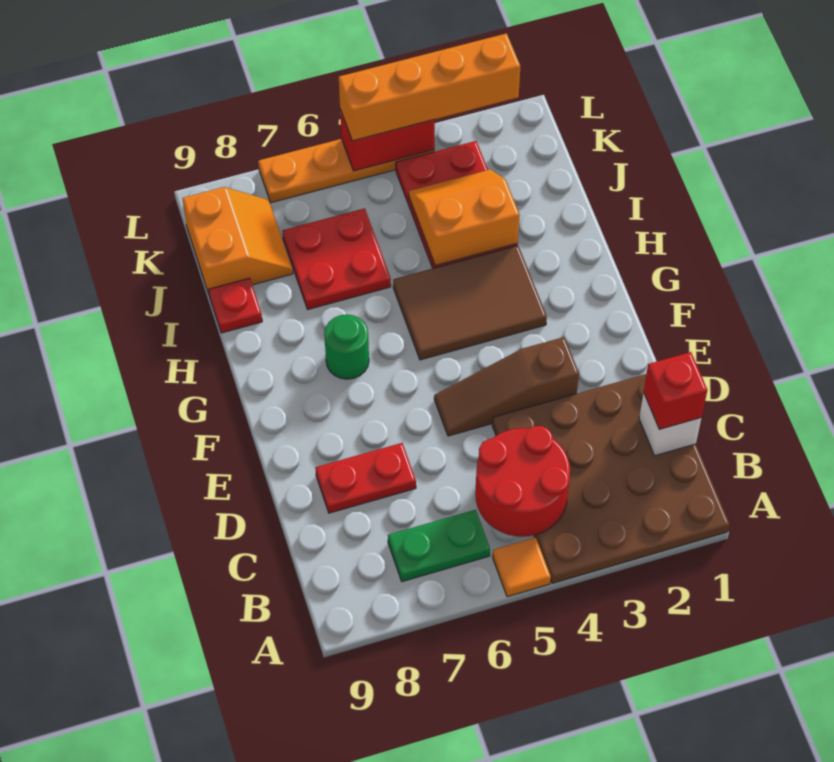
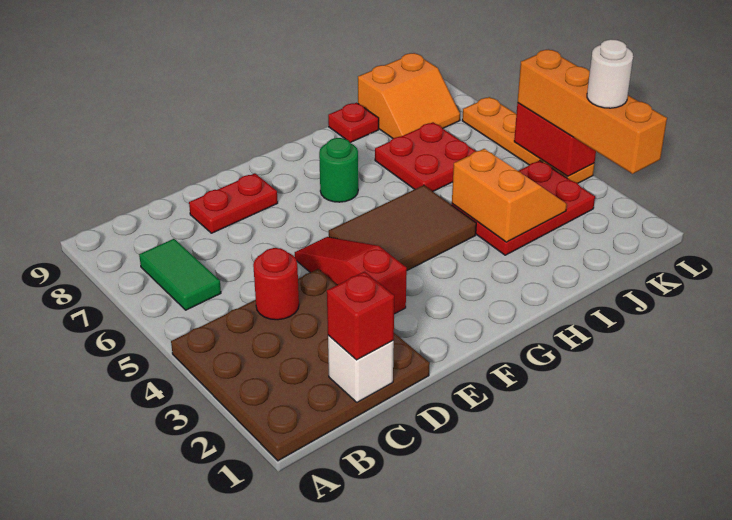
orange tile A5 level 1 -> none
red round brick B4:C5 level 2 -> red round brick C4 level 2
green plate B6:B7 level 1 -> green tile B6:B7 level 1
red plate D7:D8 level 1 -> red plate D8:E8 level 1
brown slope E3:E5 level 1 top 3 -> red slope E3:E5 level 1 top 3
brown tile G3:H5 level 1 -> brown tile F4:H5 level 1
none -> white round brick L3 level 4

